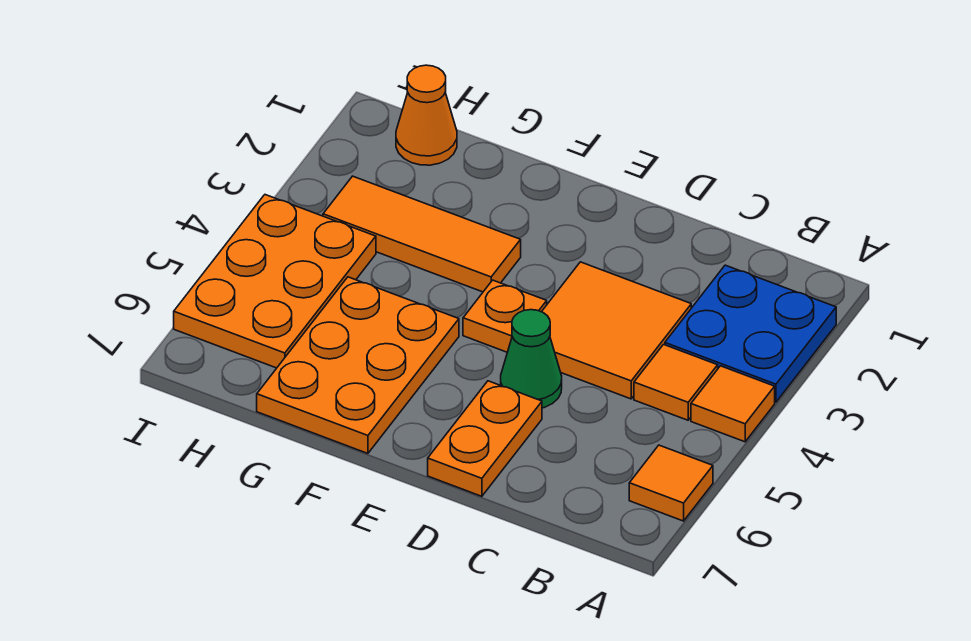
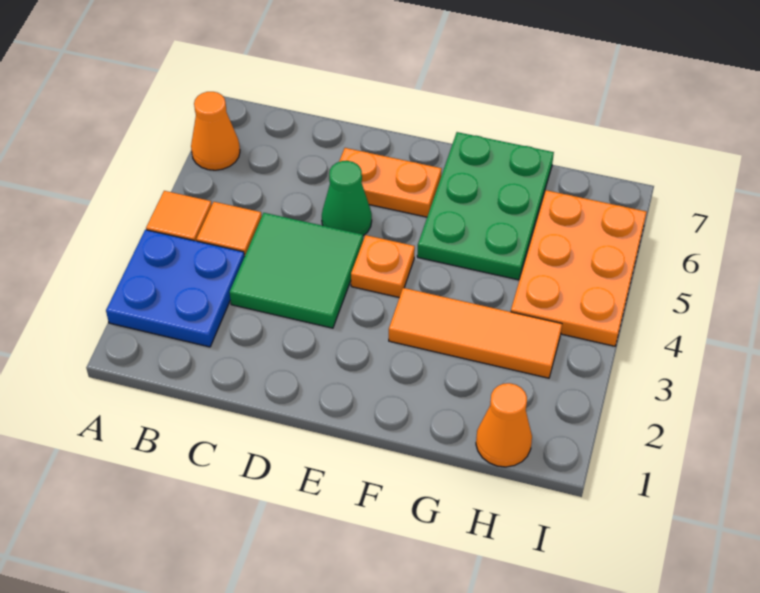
orange tile A6 level 1 -> orange cone A6 level 1
orange tile C3:D4 level 1 -> green tile C3:D4 level 1
orange plate D6:D7 level 1 -> orange plate D6:E6 level 1
orange plate F5:G7 level 1 -> green plate F5:G7 level 1

